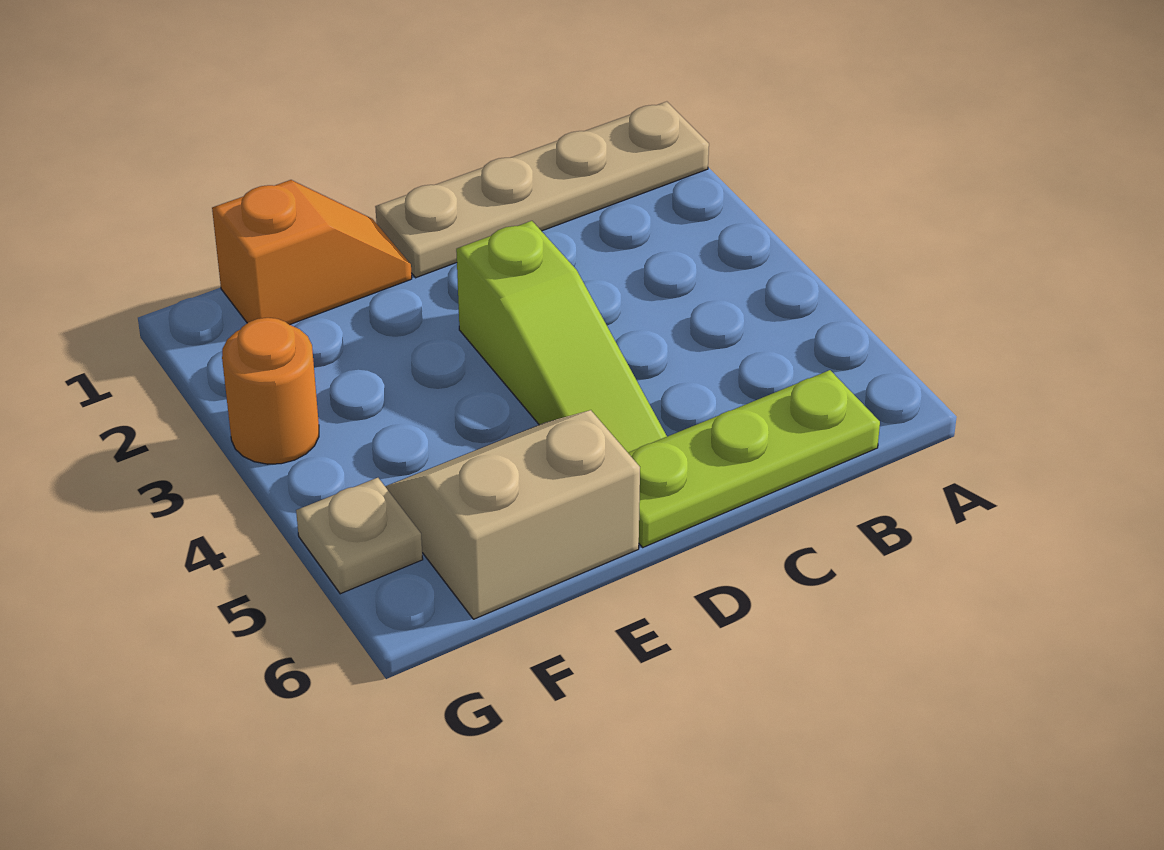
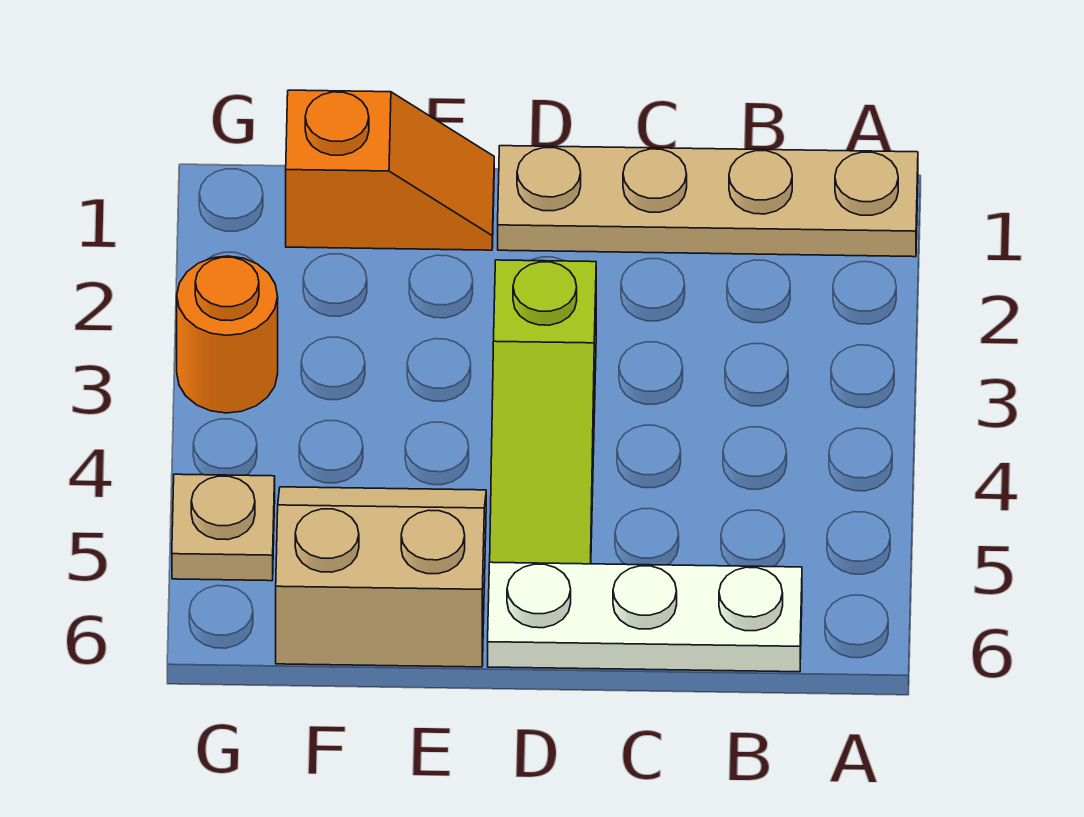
lime plate B6:D6 level 1 -> white plate B6:D6 level 1

